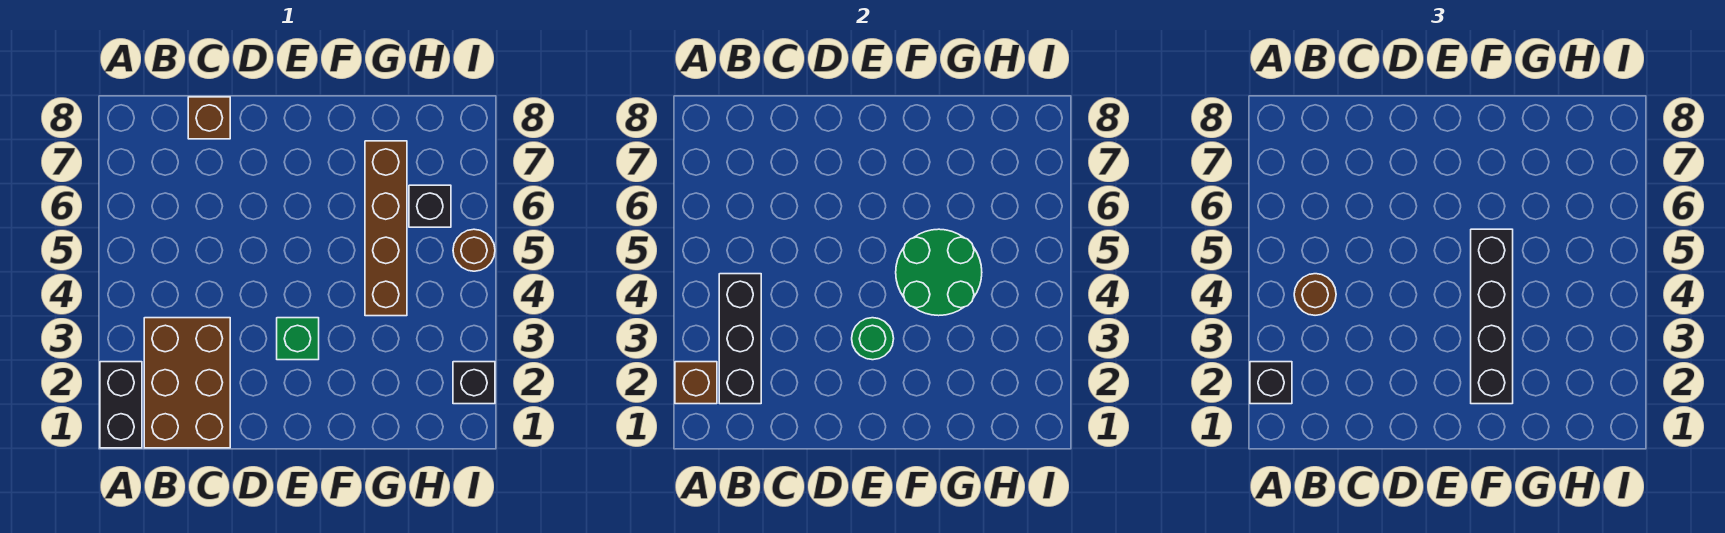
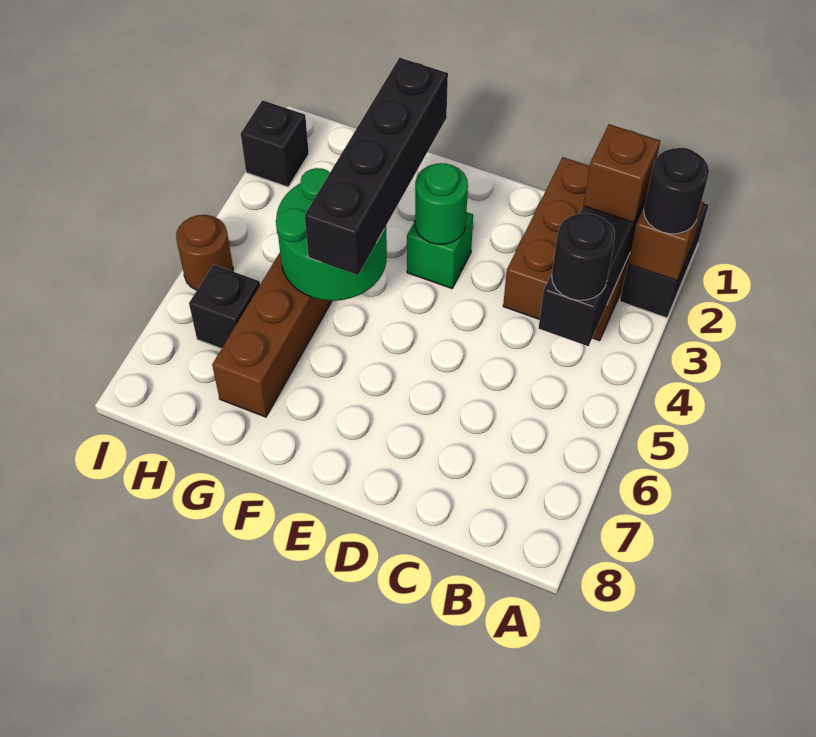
black brick A2 level 3 -> black round brick A2 level 3
brown round brick B4 level 3 -> black round brick B4 level 3
brown brick C8 level 1 -> brown brick B2 level 3

